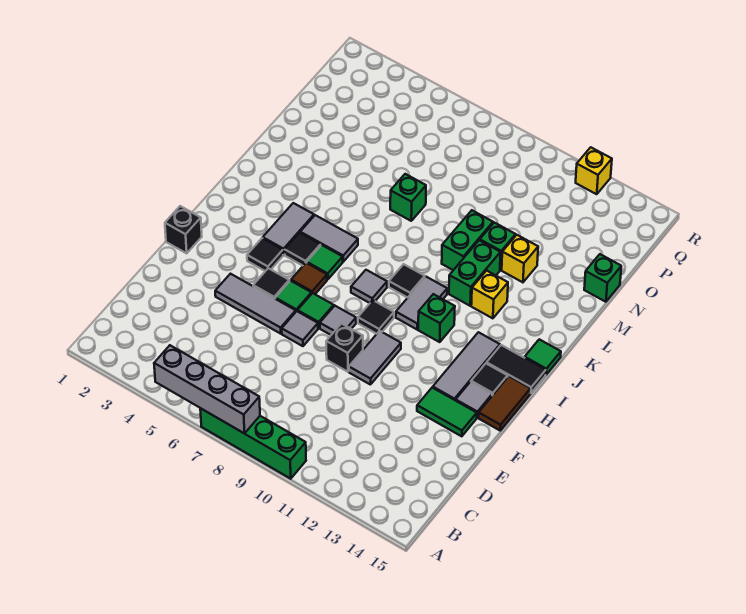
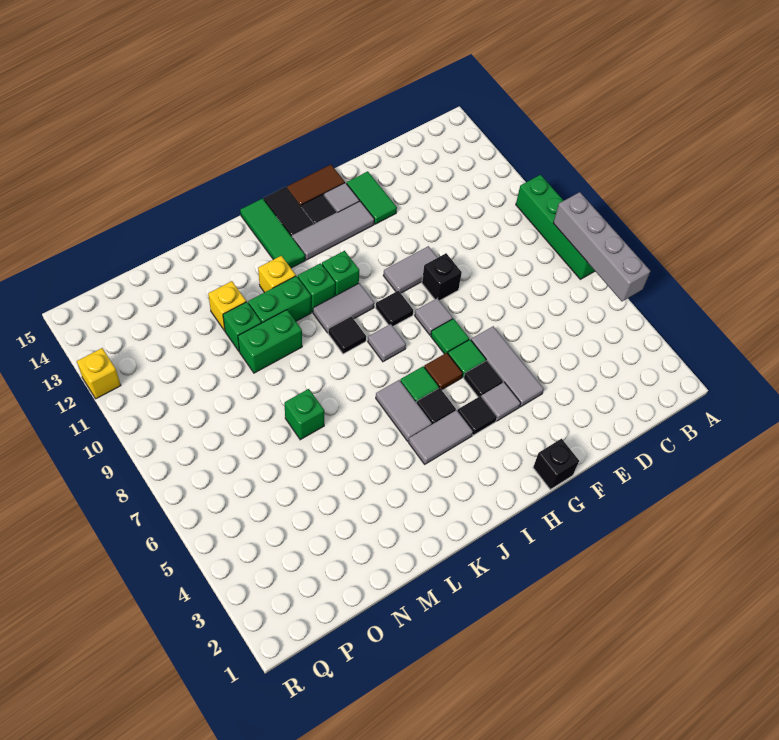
grey tile F7 level 1 -> grey tile G4 level 1
green tile J15 level 1 -> green tile J13:J15 level 1
green brick N15 level 1 -> green brick J11 level 1

